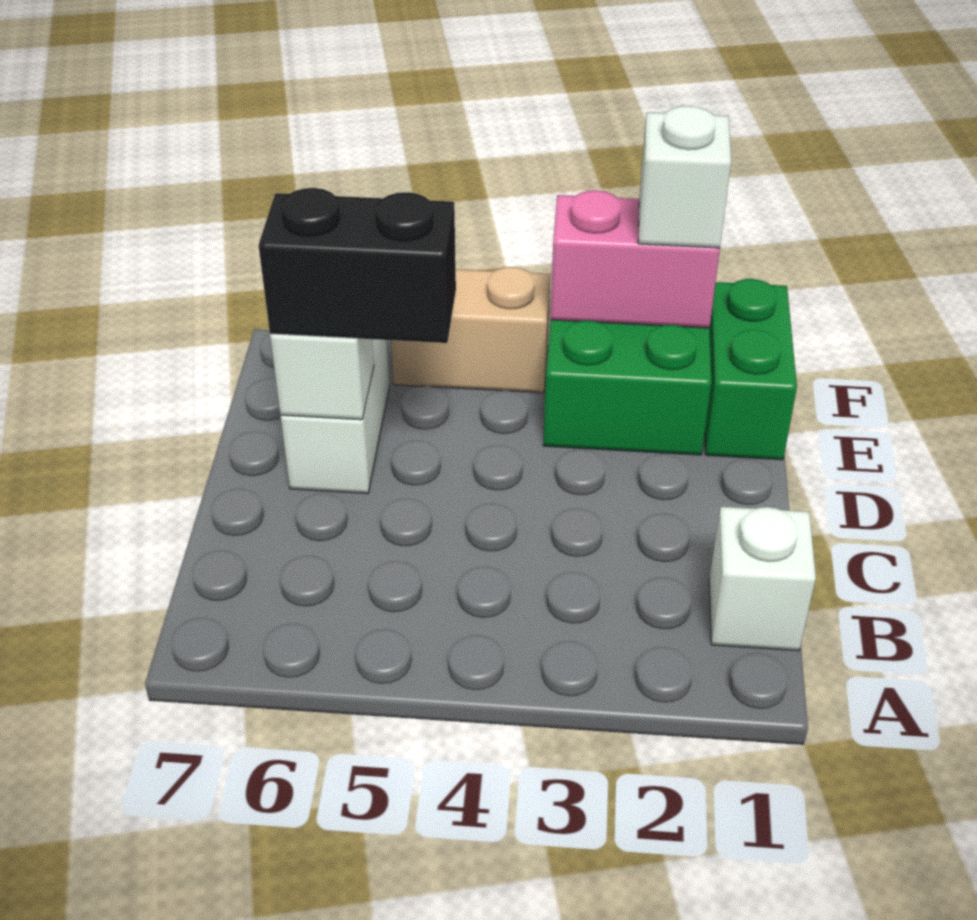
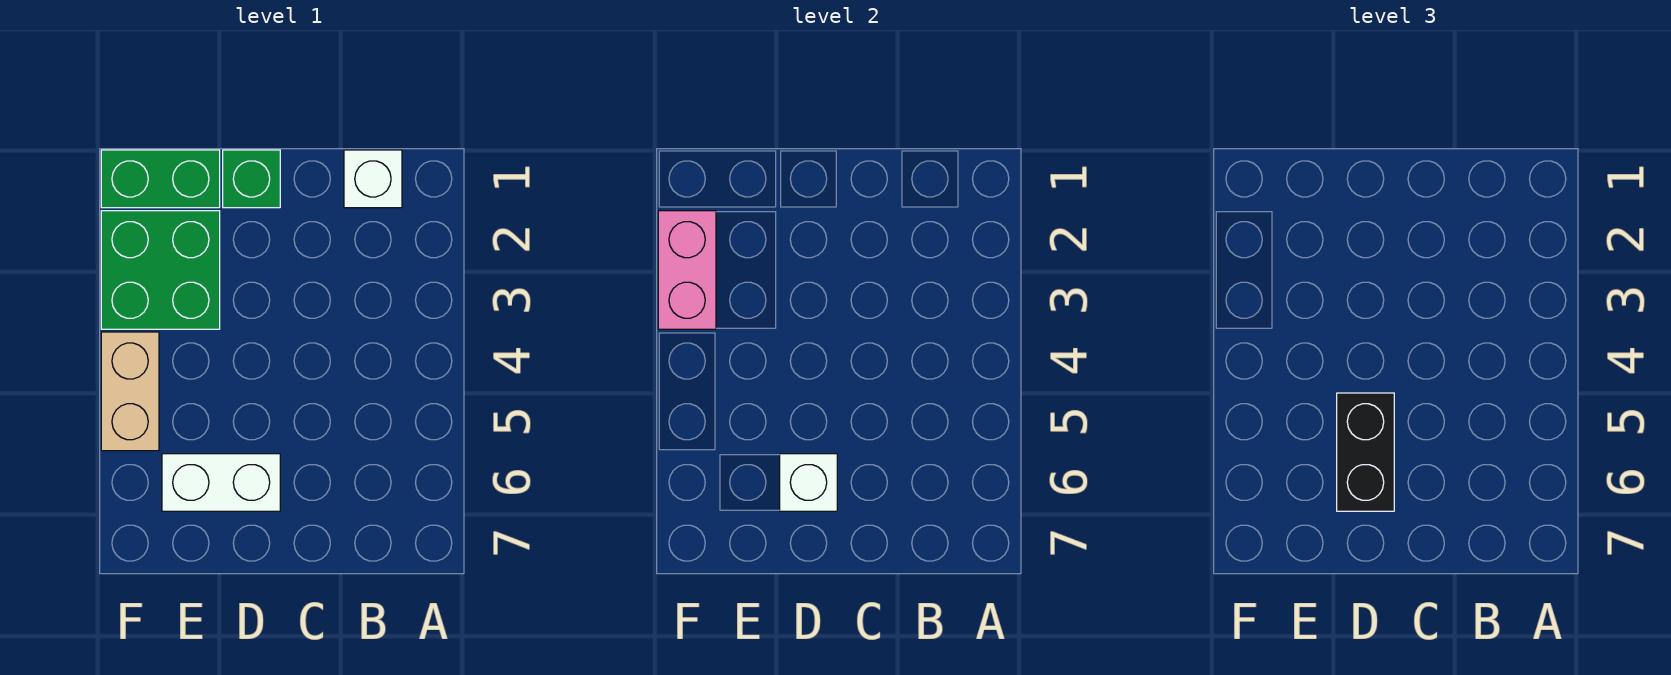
none -> green brick D1 level 1
white brick F2 level 3 -> none

